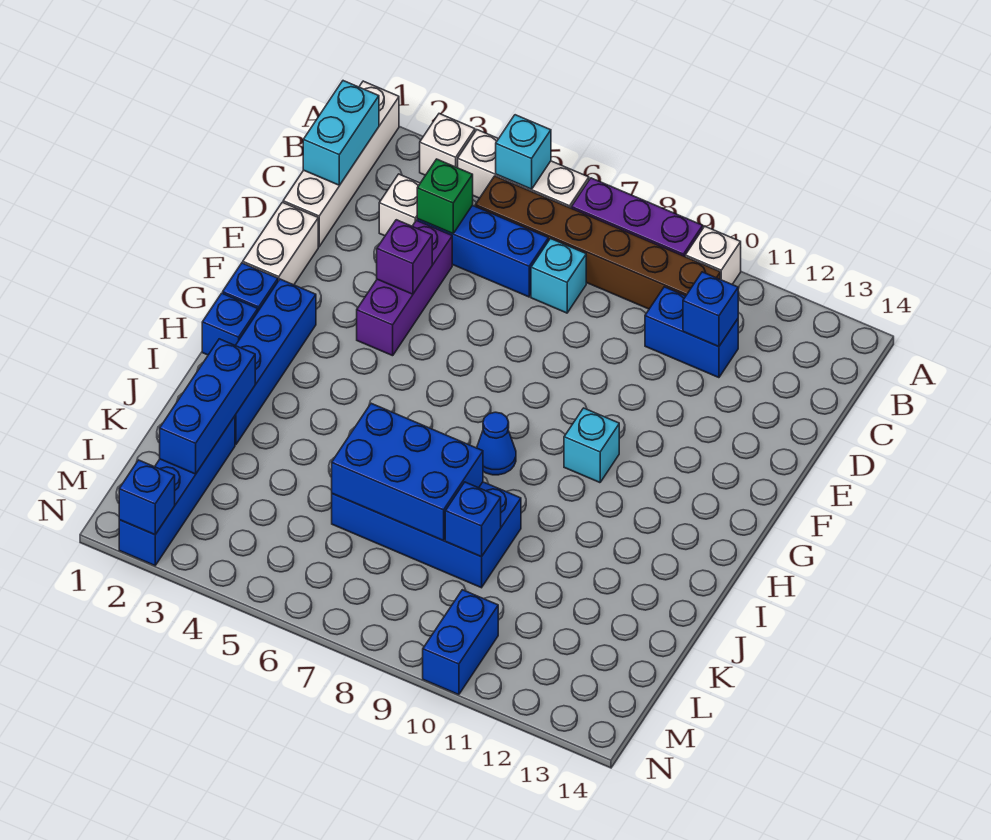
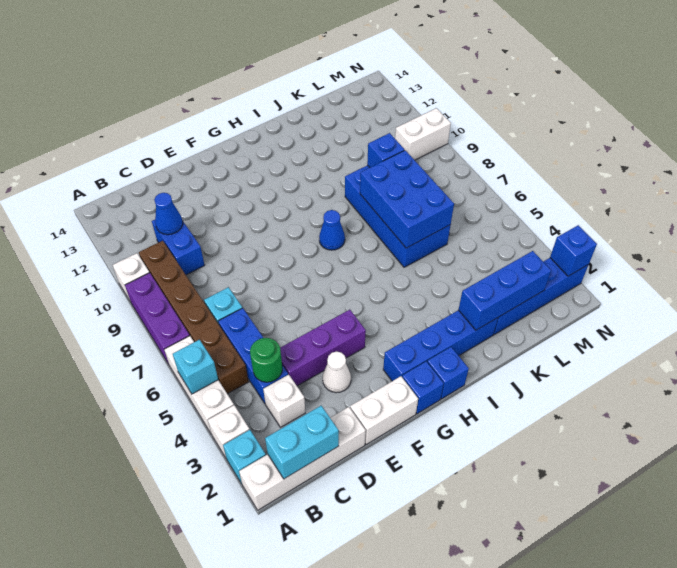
green brick C4 level 2 -> green round brick C4 level 2
blue brick C11 level 2 -> blue cone C11 level 2
none -> white cone E3 level 1
purple brick E4 level 2 -> none
cyan brick G10 level 1 -> cyan brick A2 level 1
blue brick M10:N10 level 1 -> white brick M10:N10 level 1

